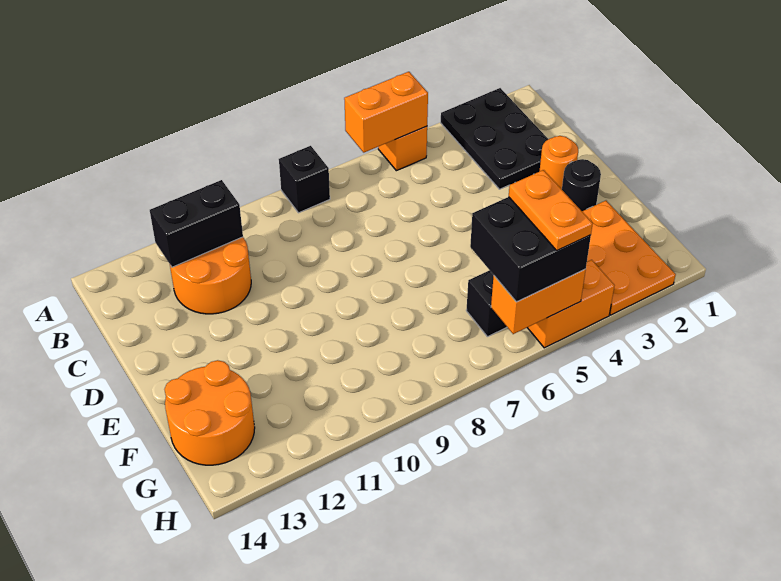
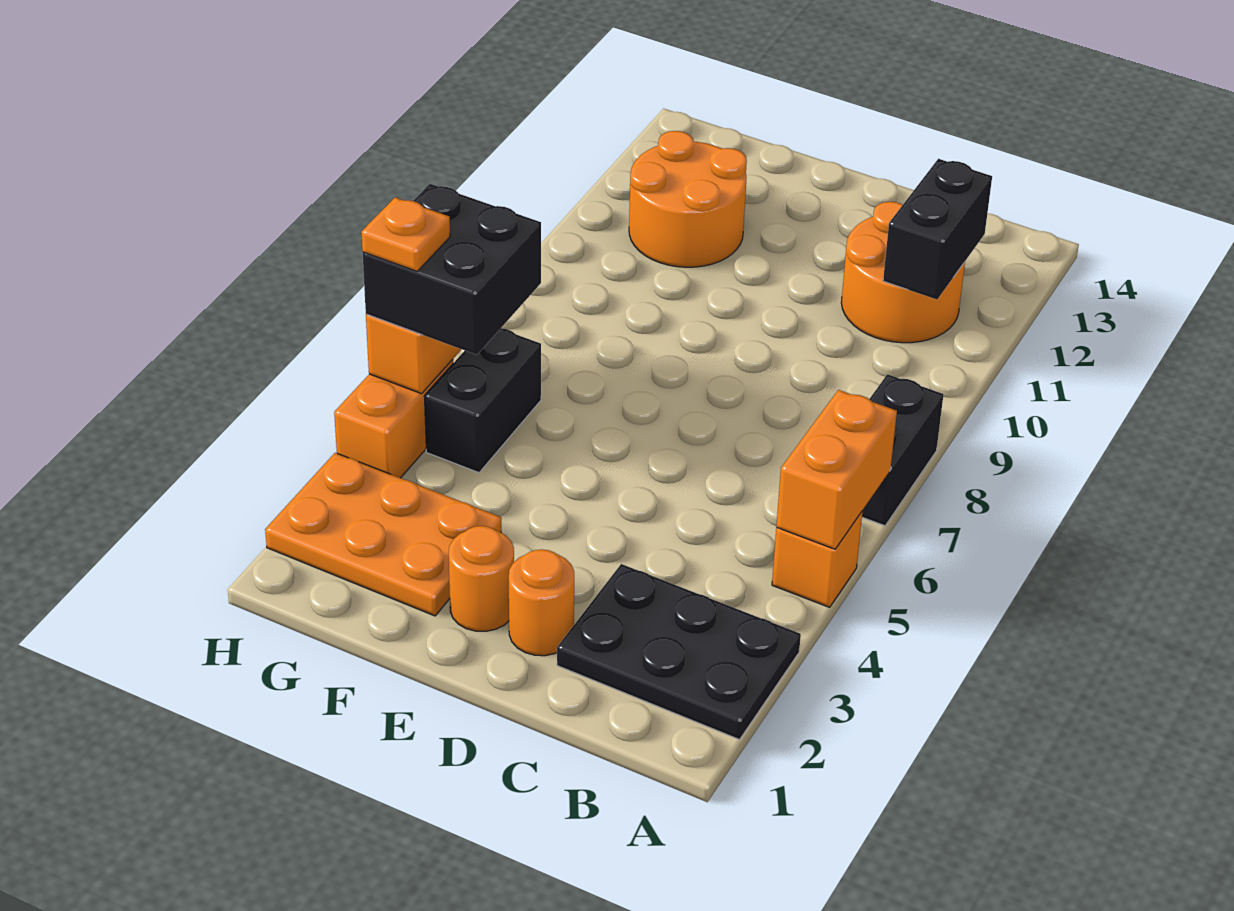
black brick A8 level 1 -> black brick A7:A8 level 1
black round brick E2 level 1 -> orange round brick E2 level 1
orange round brick F13:G14 level 1 -> orange round brick F11:G12 level 1
orange plate G5:H5 level 4 -> orange plate H5 level 4

